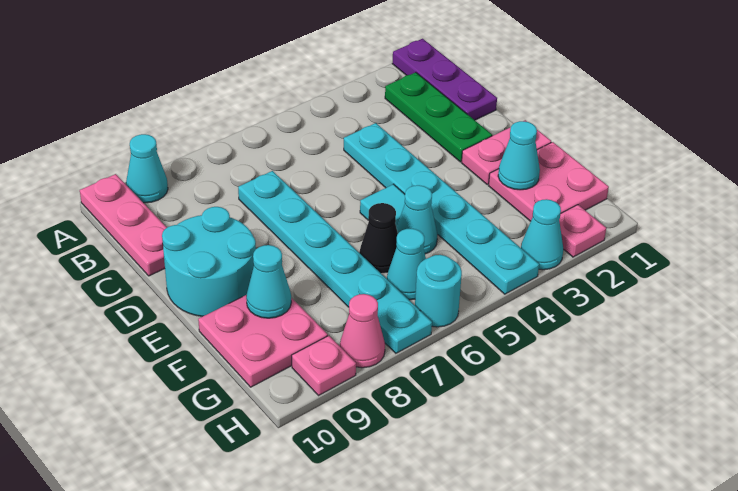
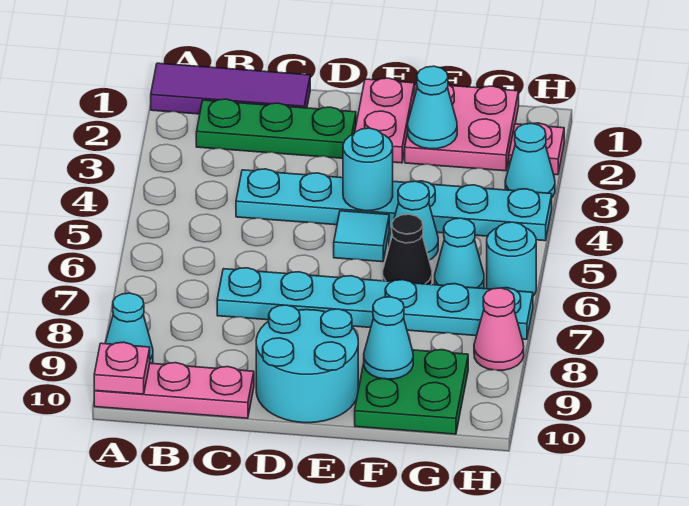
purple plate A1:C1 level 1 -> purple tile A1:C1 level 1
none -> cyan round brick E4 level 2
pink plate F9:G10 level 1 -> green plate F9:G10 level 1
pink plate H9 level 1 -> pink plate A10 level 2

